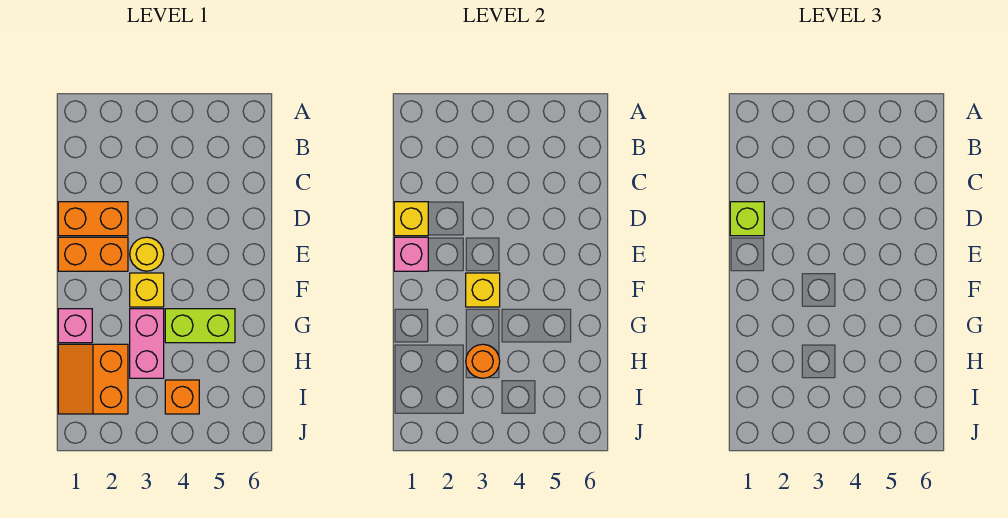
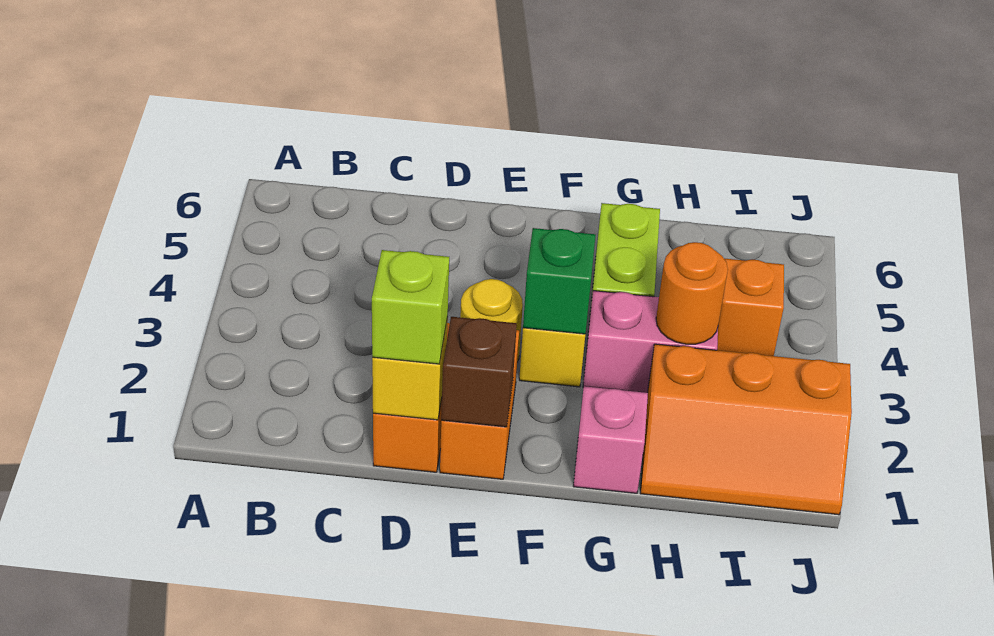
pink brick E1 level 2 -> brown brick E1 level 2
yellow brick F3 level 2 -> green brick F3 level 2
orange slope H1:I2 level 1 top 2 -> orange slope H1:J2 level 1 top 2

